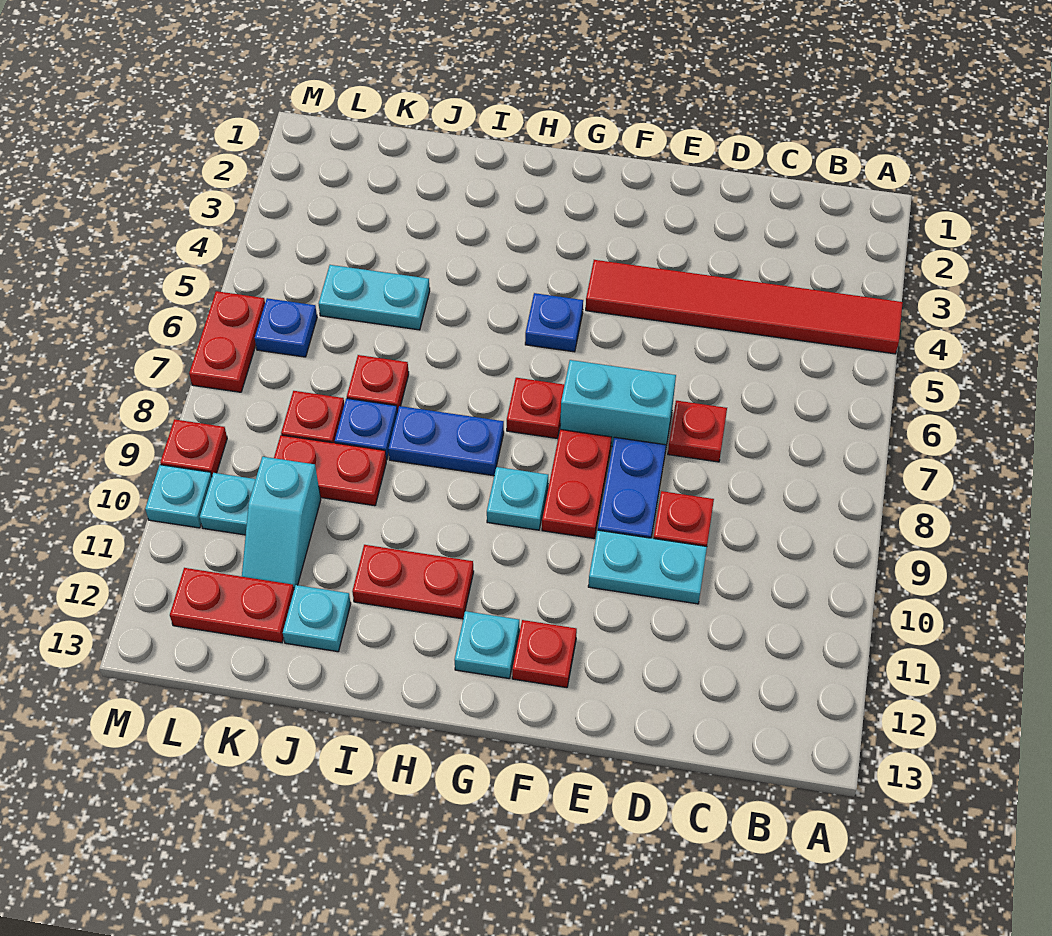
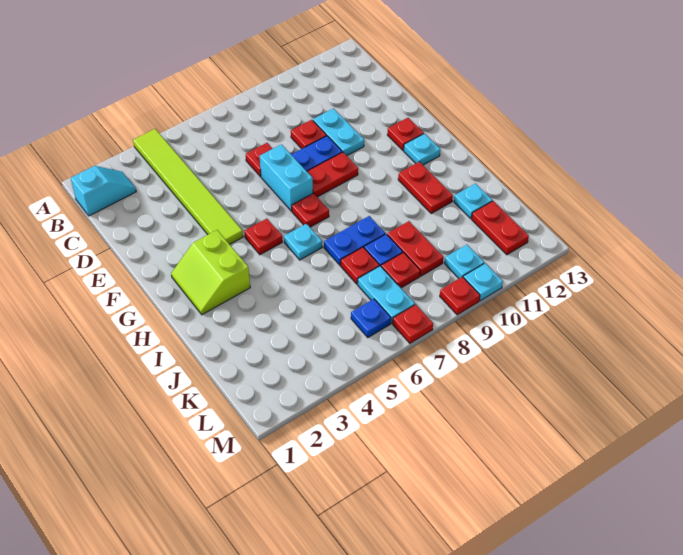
red tile A4:F4 level 1 -> lime tile A4:F4 level 1
none -> lime slope G2:H3 level 1 top 3
blue plate G5 level 1 -> red plate G5 level 1
cyan plate G9 level 1 -> cyan plate H6 level 1
blue plate H8:I8 level 1 -> blue plate I7:I8 level 1
cyan plate J5:K5 level 1 -> cyan plate K7:L7 level 1
cyan slope K10:K11 level 1 top 10 -> cyan slope B1:B2 level 1 top 1
red plate M6:M7 level 1 -> red plate M7 level 1

